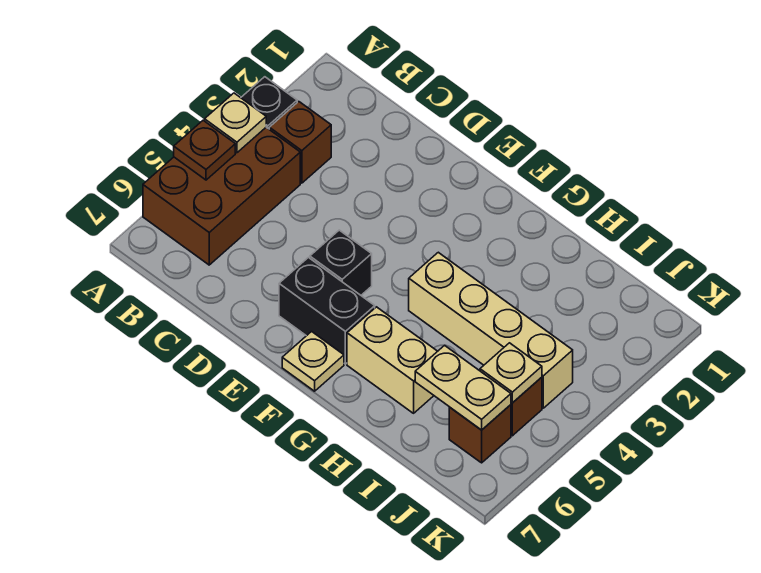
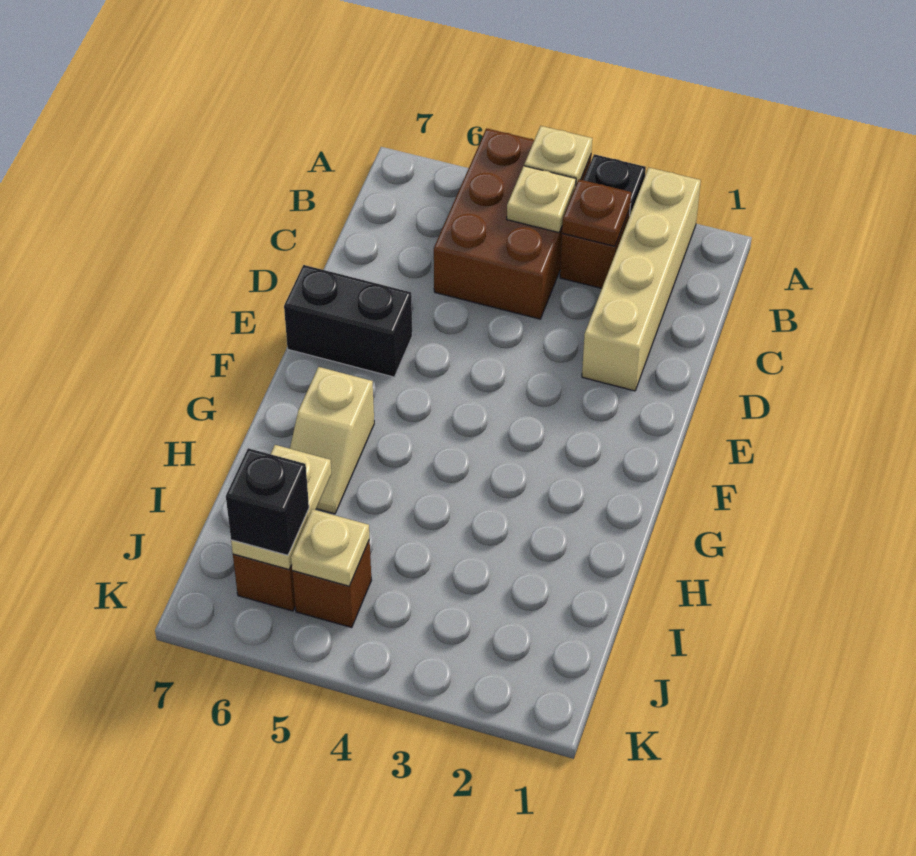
brown brick A4:B6 level 1 -> brown brick A4:C5 level 1
brown plate A5 level 2 -> brown plate B3 level 2
black brick E5 level 1 -> black brick J6 level 3
black brick E6:F6 level 1 -> black brick E6:E7 level 1
tan plate F7 level 1 -> tan plate B4 level 2
tan brick G4:J4 level 1 -> tan brick A2:D2 level 1
tan brick G6:H6 level 1 -> tan slope G6:H6 level 1 top G

